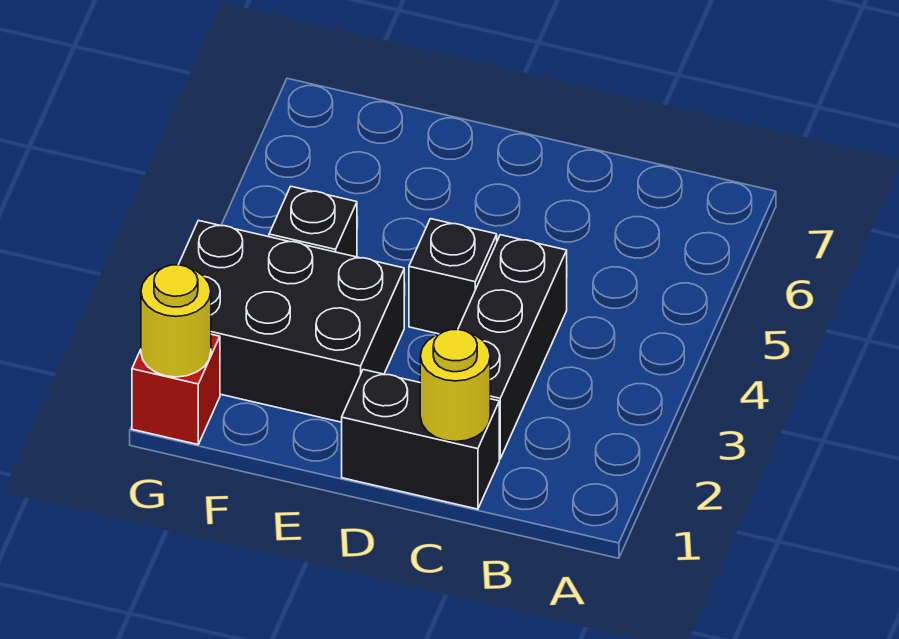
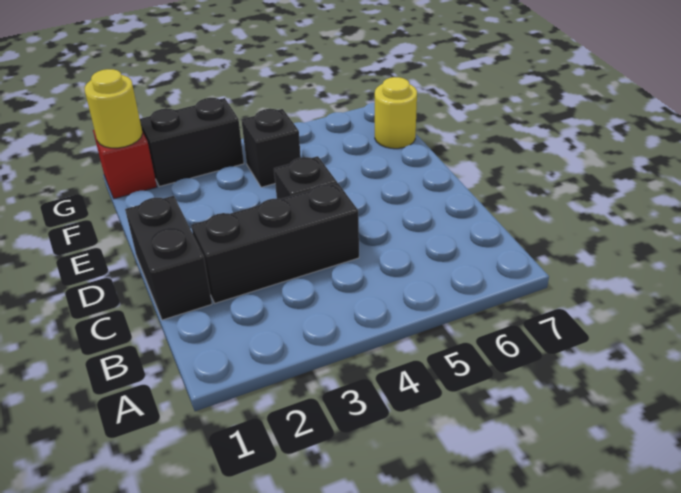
yellow round brick C1 level 2 -> yellow round brick F7 level 1
black brick E2:G3 level 1 -> black brick G2:G3 level 1

